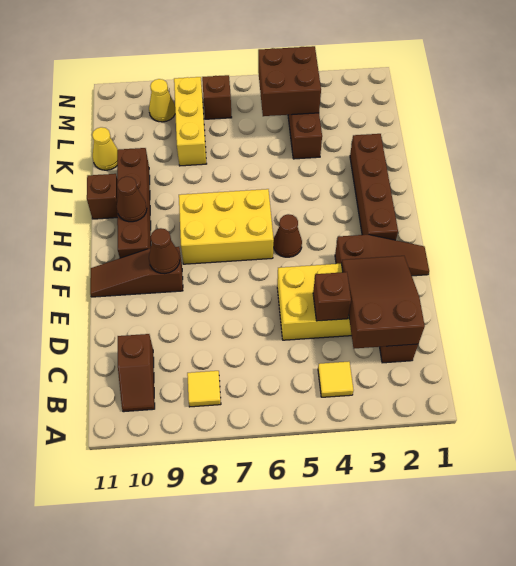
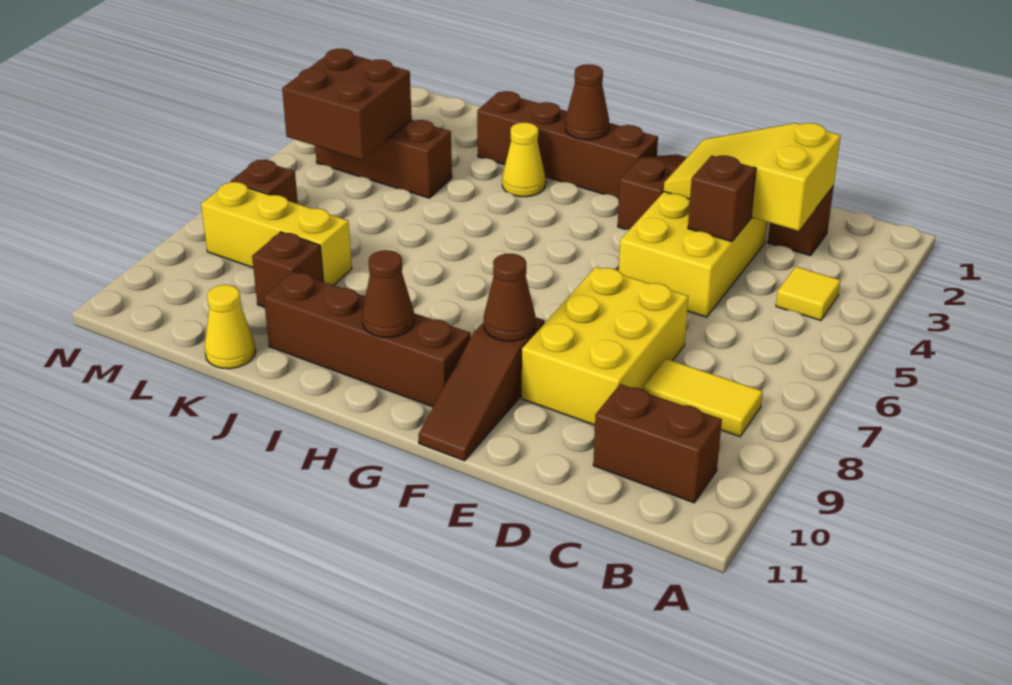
yellow tile B8 level 1 -> yellow tile B8:C8 level 1
brown slope B10:C10 level 1 top C -> brown brick B10:C10 level 1
brown slope C2:E3 level 2 top C -> yellow slope C2:E3 level 2 top C
brown cone G5 level 1 -> brown cone H2 level 2
yellow brick G6:H8 level 1 -> yellow brick D7:E9 level 1
brown brick I11 level 1 -> brown brick K9 level 1
yellow cone M9 level 1 -> yellow cone I3 level 1

